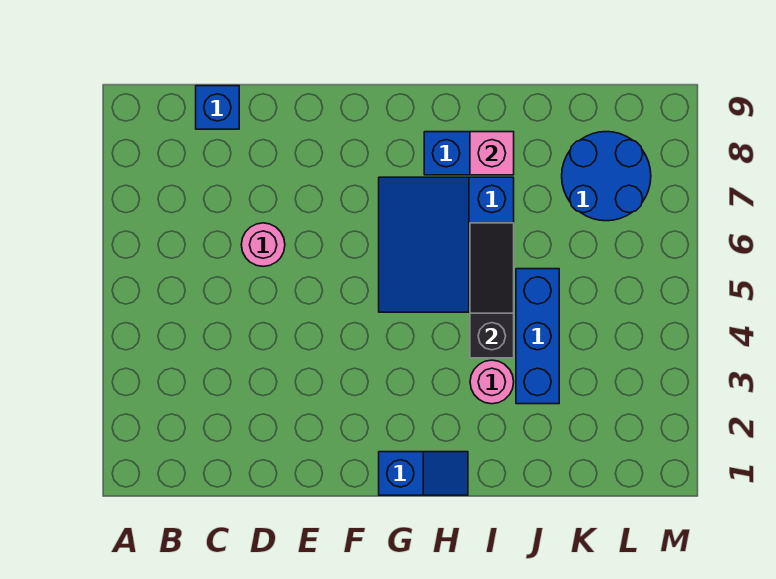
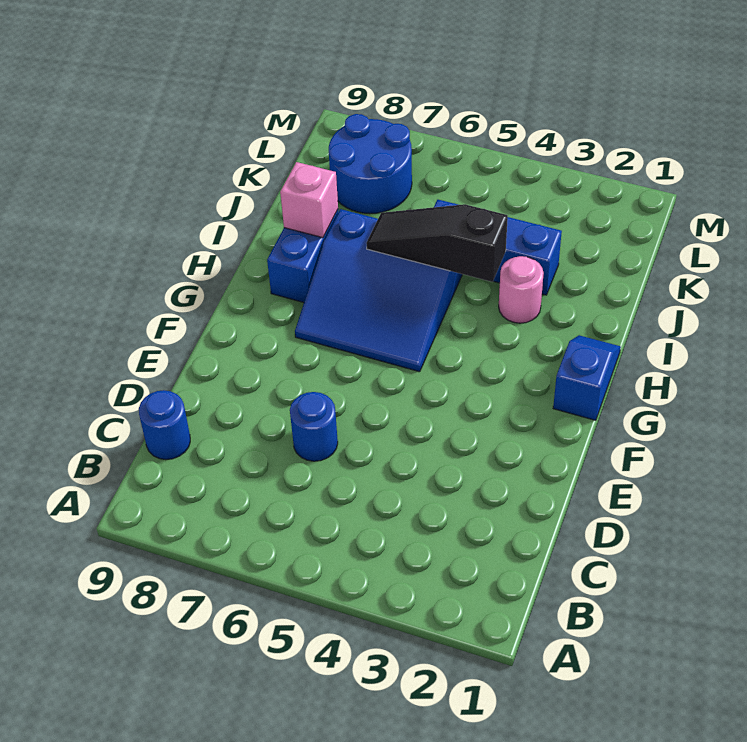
blue brick C9 level 1 -> blue round brick C9 level 1
pink round brick D6 level 1 -> blue round brick D6 level 1

